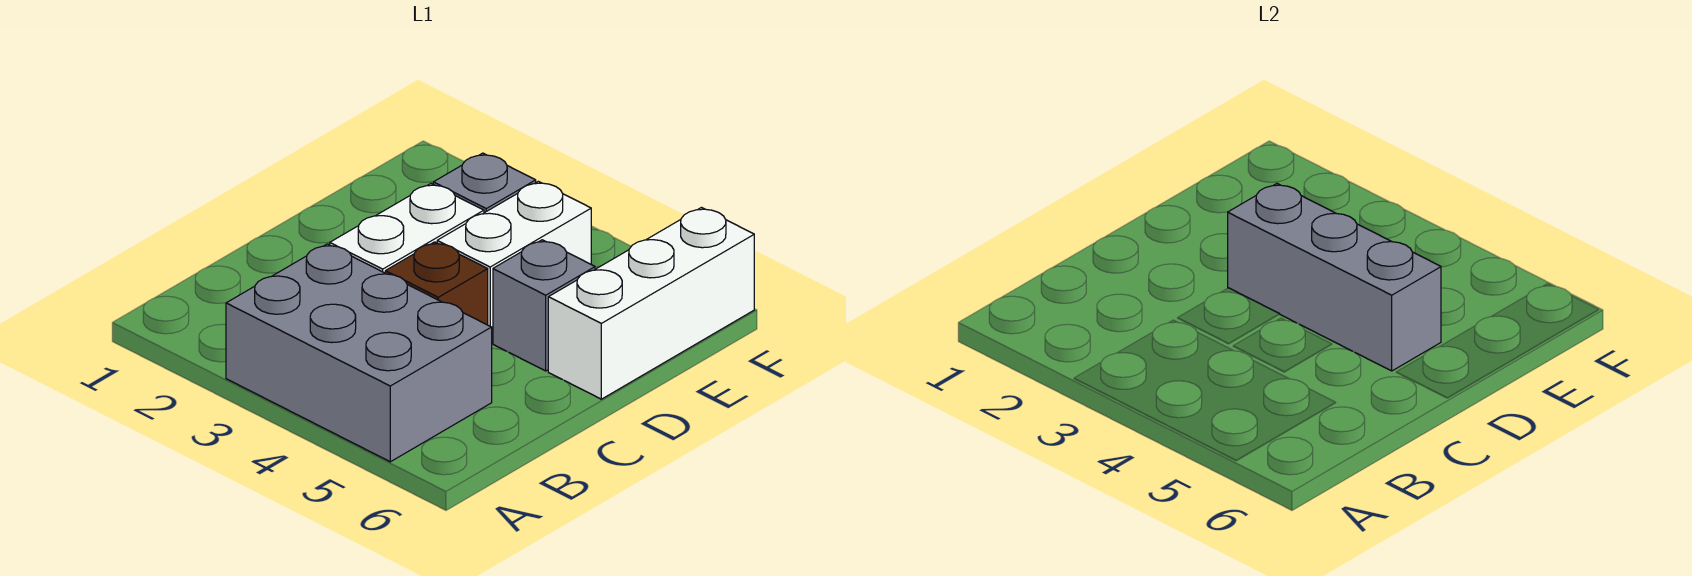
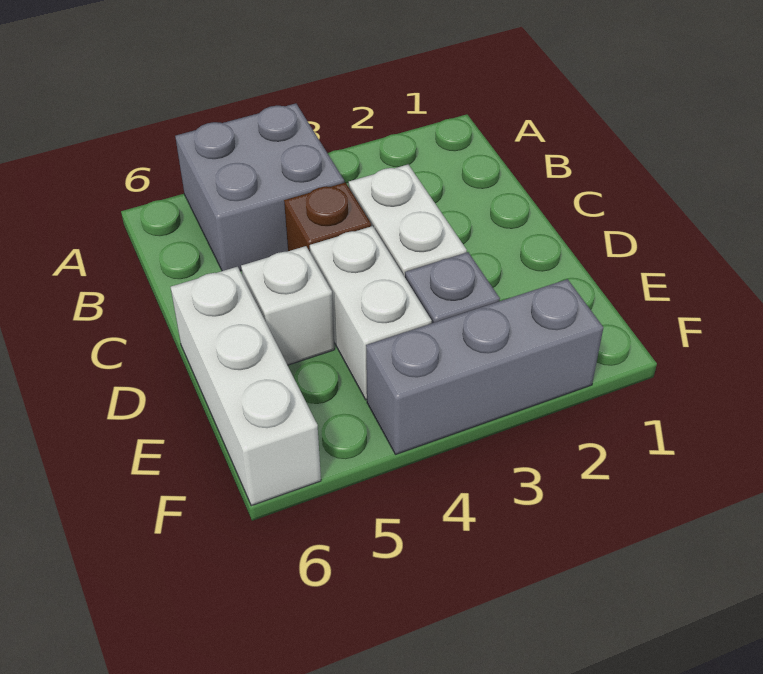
grey brick A3:B5 level 1 -> grey brick A4:B5 level 1
grey brick D3:D5 level 2 -> grey brick F2:F4 level 1
grey brick D5 level 1 -> white brick D5 level 1

